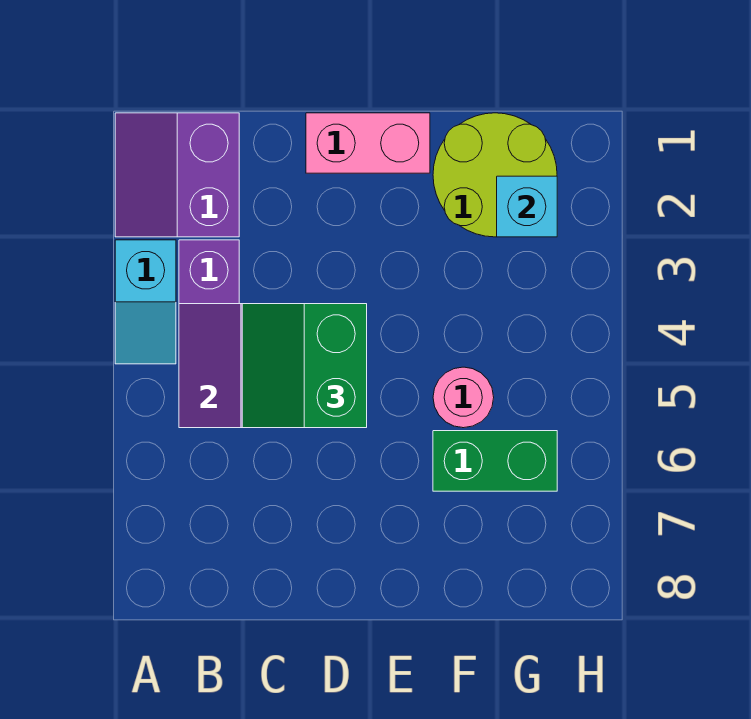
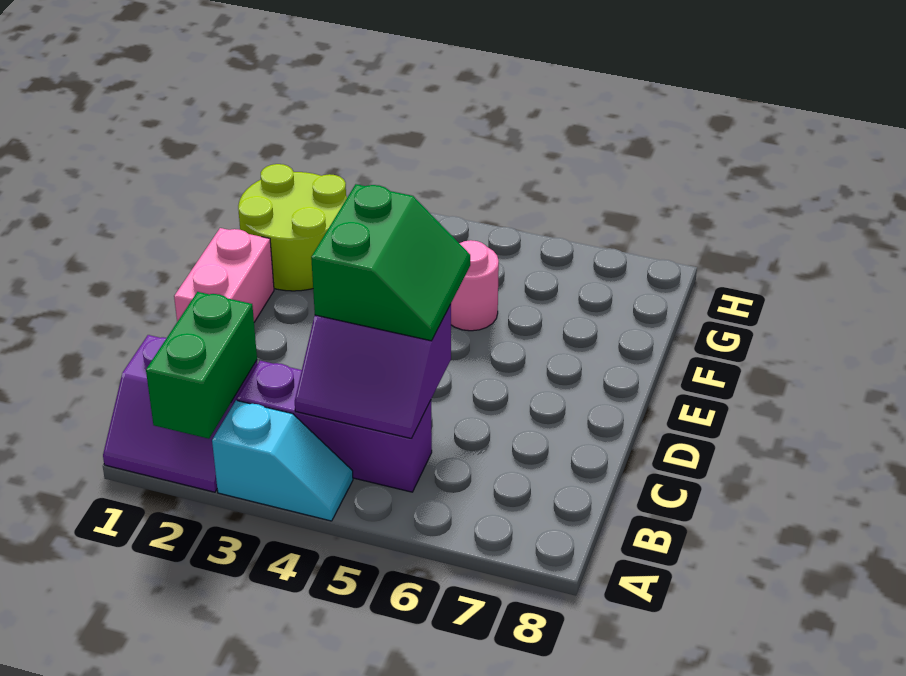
green slope C4:D5 level 3 top D -> green slope C4:D5 level 3 top 4
green brick F6:G6 level 1 -> green brick A2:B2 level 2
cyan brick G2 level 2 -> none

